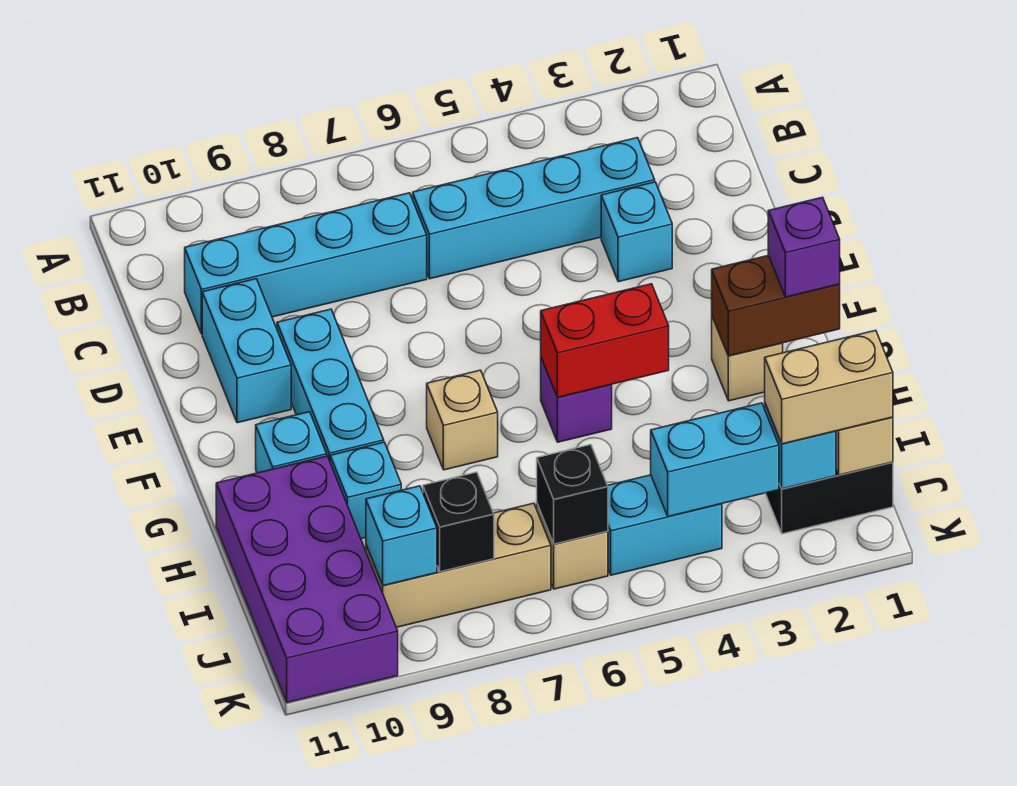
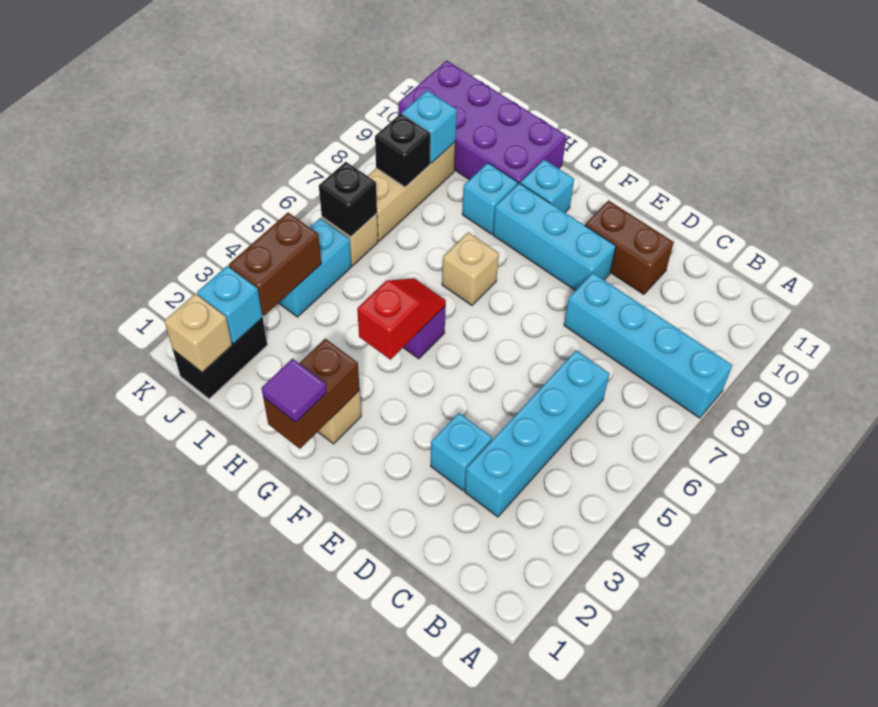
cyan brick C7:C10 level 1 -> cyan brick A8:D8 level 1
cyan brick D10:E10 level 1 -> brown brick D10:E10 level 1
purple brick G1 level 3 -> purple tile G1 level 3
red brick G4:G5 level 2 -> red slope G4:G5 level 2 top 4
tan brick J1:J2 level 3 -> none
cyan brick J3:J4 level 2 -> brown brick J3:J4 level 2

